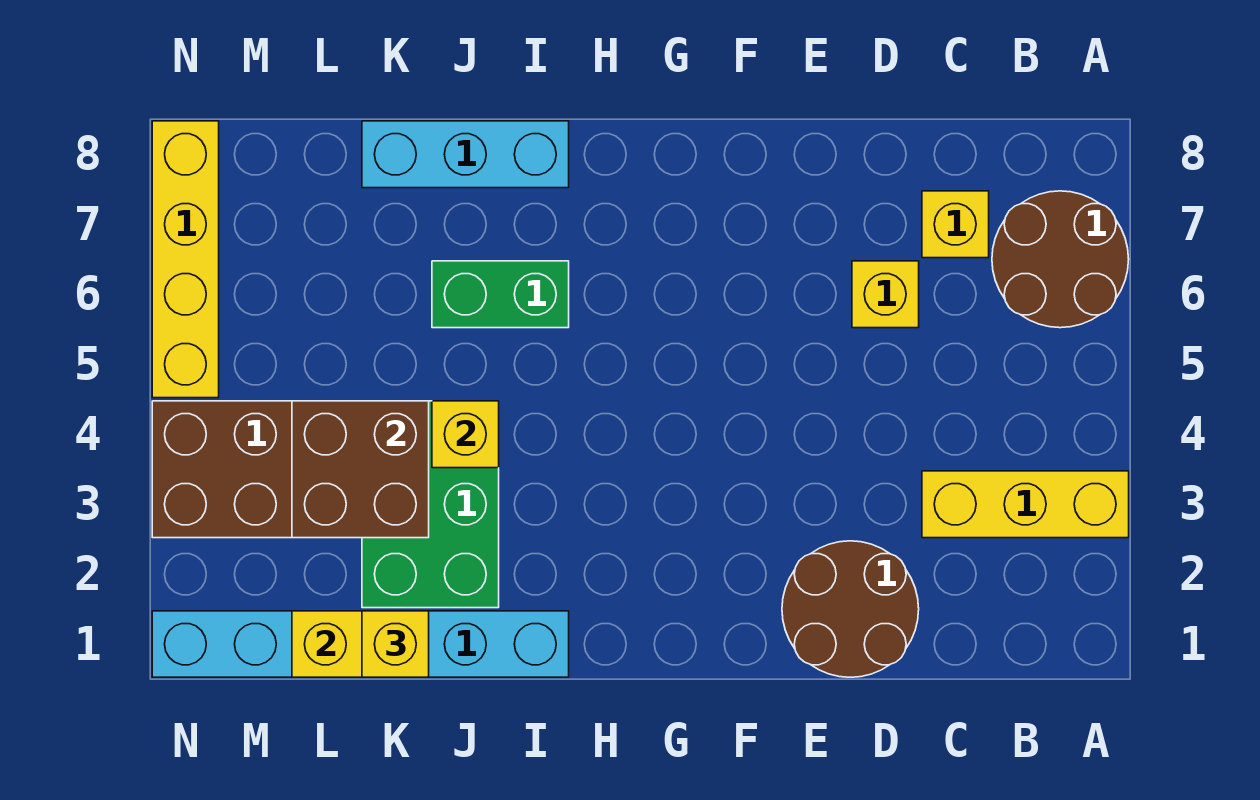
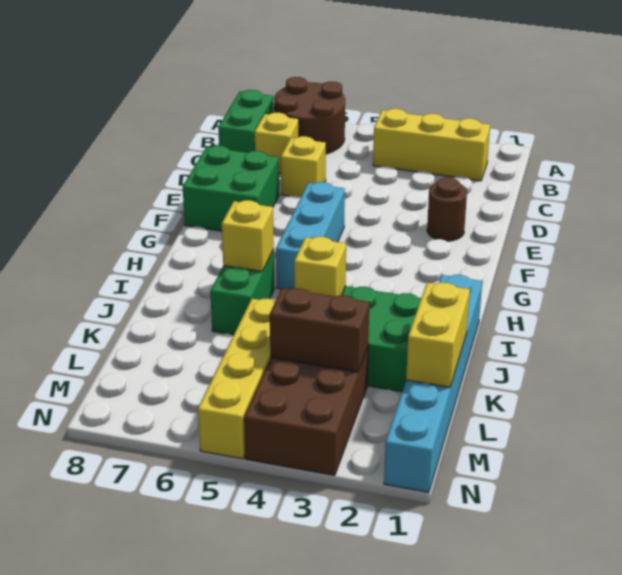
yellow brick A3:C3 level 1 -> yellow brick B2:B4 level 1
none -> green brick B8:C8 level 1
brown round brick D1:E2 level 1 -> brown round brick E2 level 1
none -> green brick E7:F8 level 1
cyan brick I8:K8 level 1 -> cyan brick F5:H5 level 1
yellow brick K1 level 3 -> yellow brick I6 level 2
brown brick K3:L4 level 2 -> brown brick L3:L4 level 2
yellow brick N5:N8 level 1 -> yellow brick K5:N5 level 1

